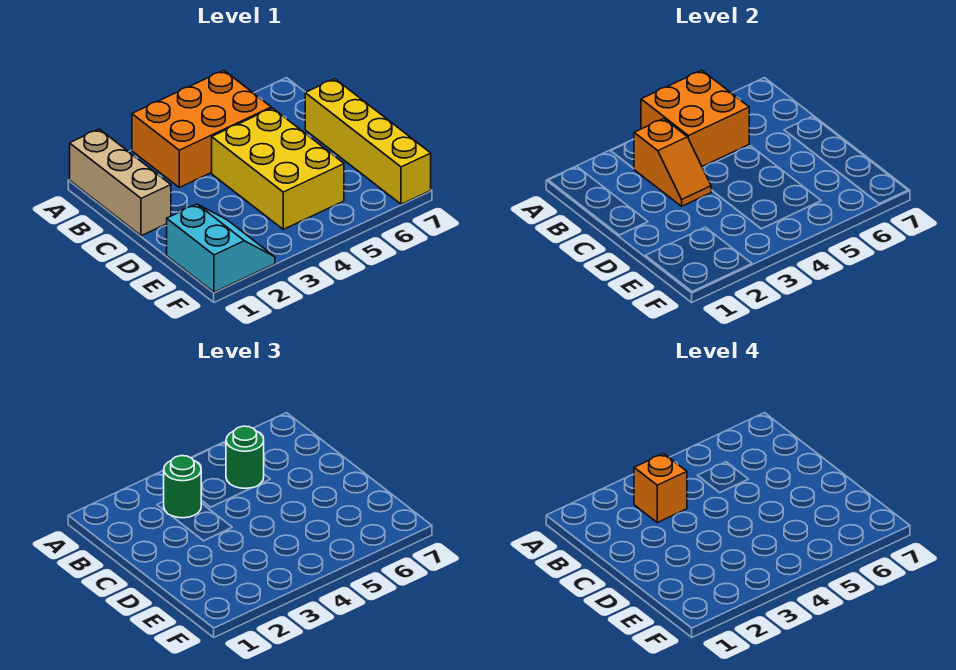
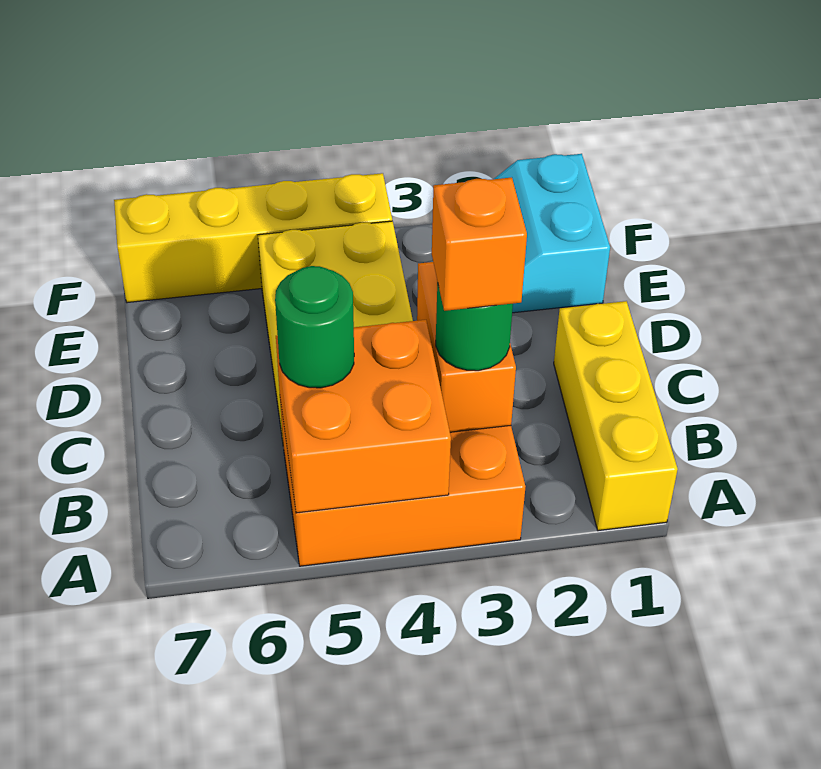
tan brick A1:C1 level 1 -> yellow brick A1:C1 level 1
orange slope B3:C3 level 2 top B -> orange brick B3:C3 level 2
yellow brick C7:F7 level 1 -> yellow brick F4:F7 level 1

